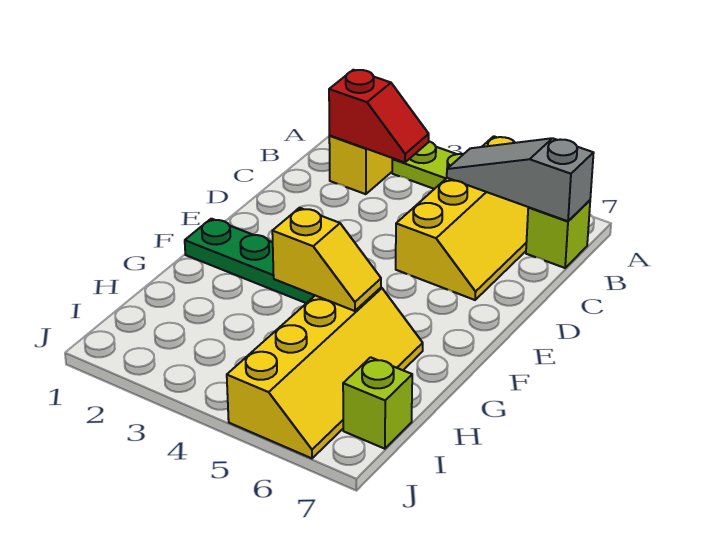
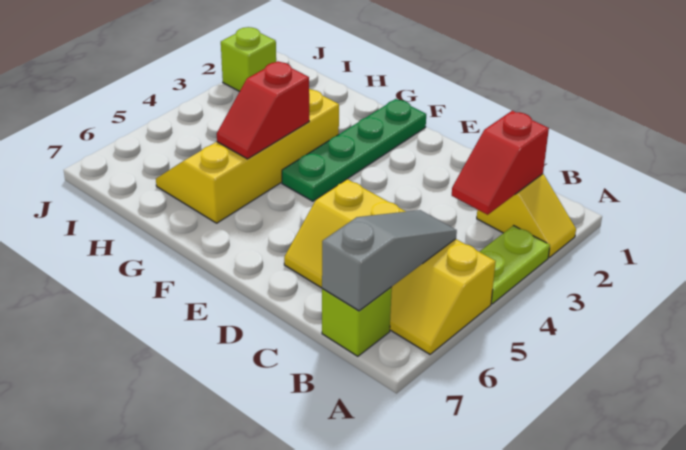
yellow slope G4:G5 level 2 top 4 -> red slope G4:G5 level 2 top 4
yellow slope G5:J6 level 1 top 5 -> yellow slope G3:H6 level 1 top G
lime brick I7 level 1 -> lime brick J2 level 1

